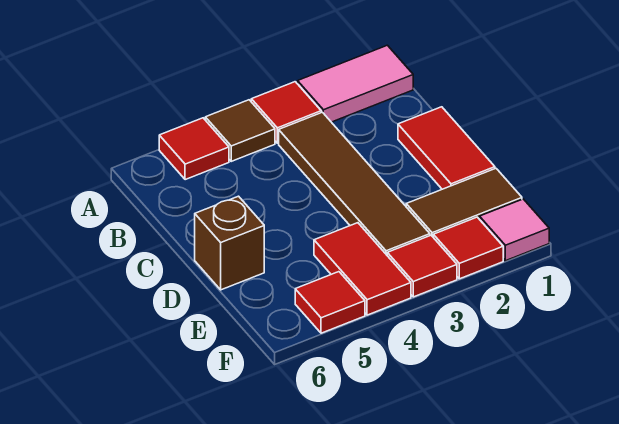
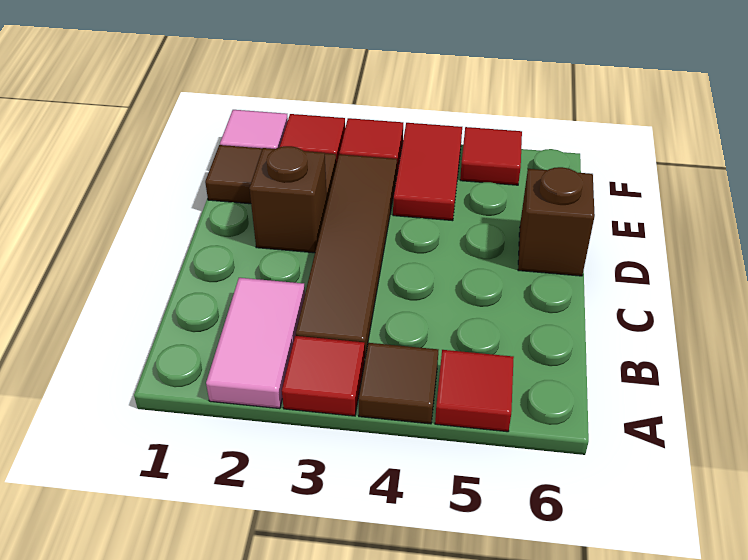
pink tile A1:A2 level 1 -> pink tile A2:B2 level 1
red tile C1:D1 level 1 -> none
none -> brown brick D2 level 1

